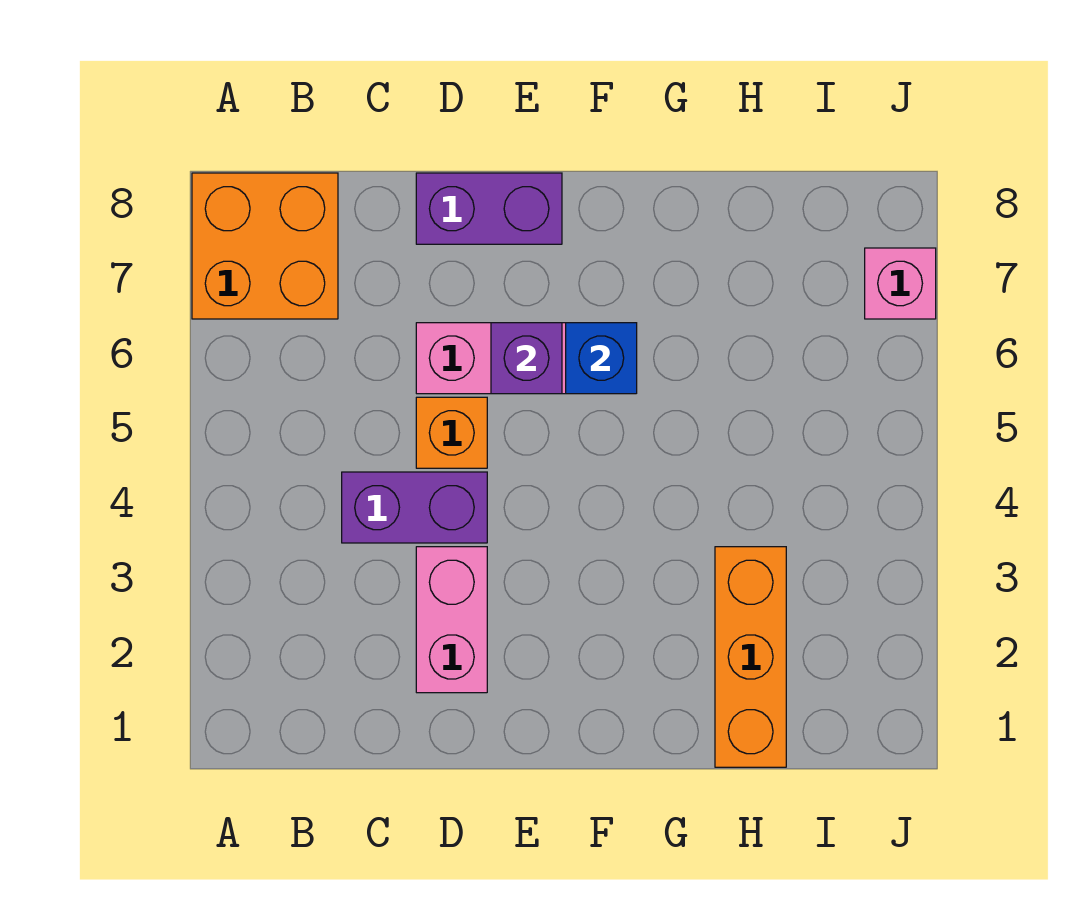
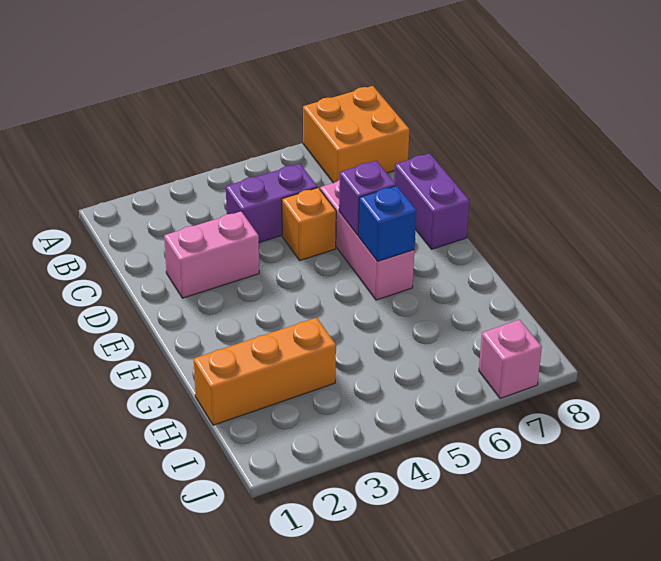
purple brick C4:D4 level 1 -> purple brick C4:C5 level 1

